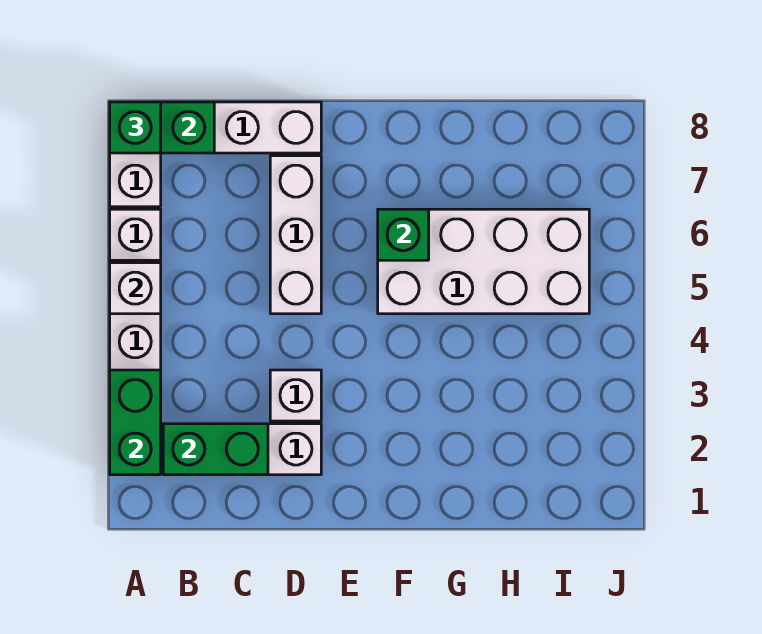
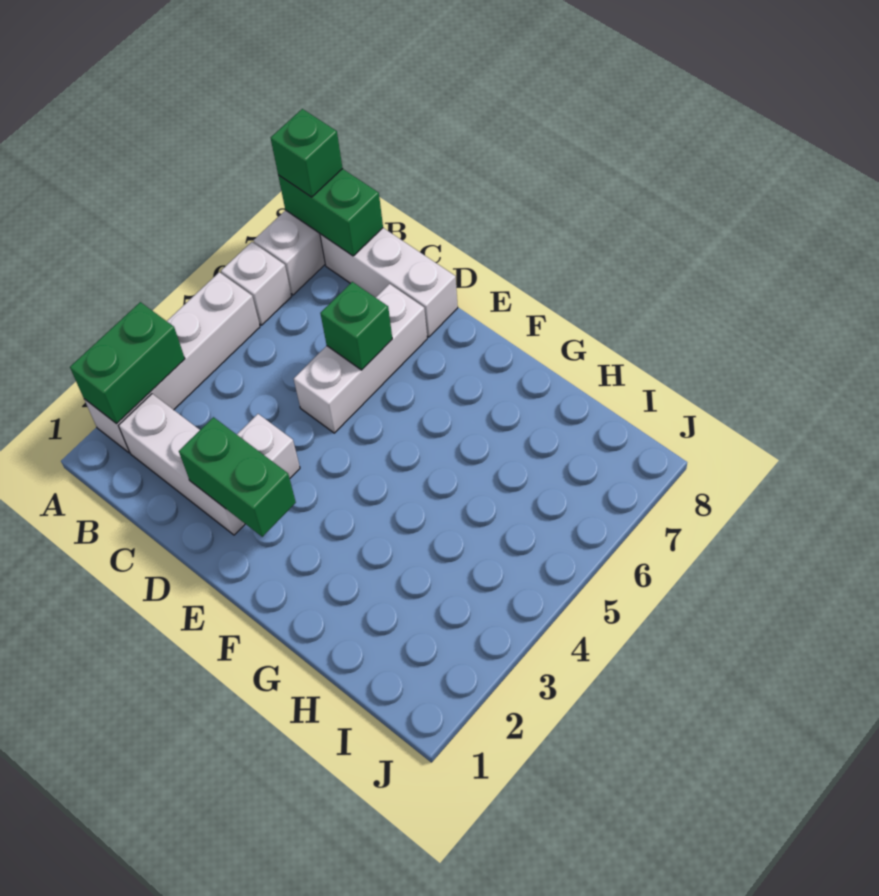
white brick A5 level 2 -> none
green brick B2:C2 level 2 -> green brick D2:E2 level 2
white brick F5:I6 level 1 -> none
green brick F6 level 2 -> green brick D6 level 2

